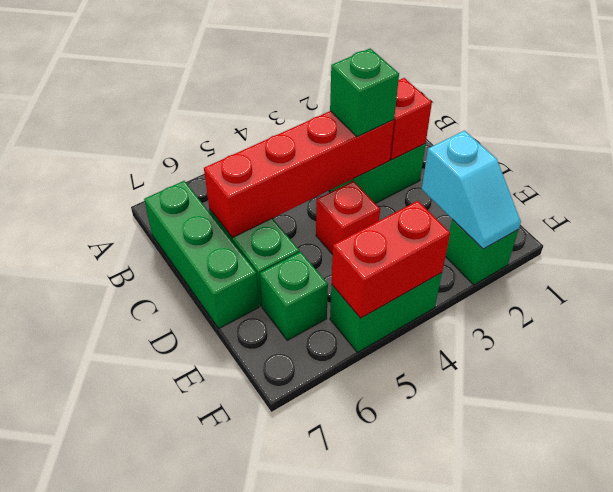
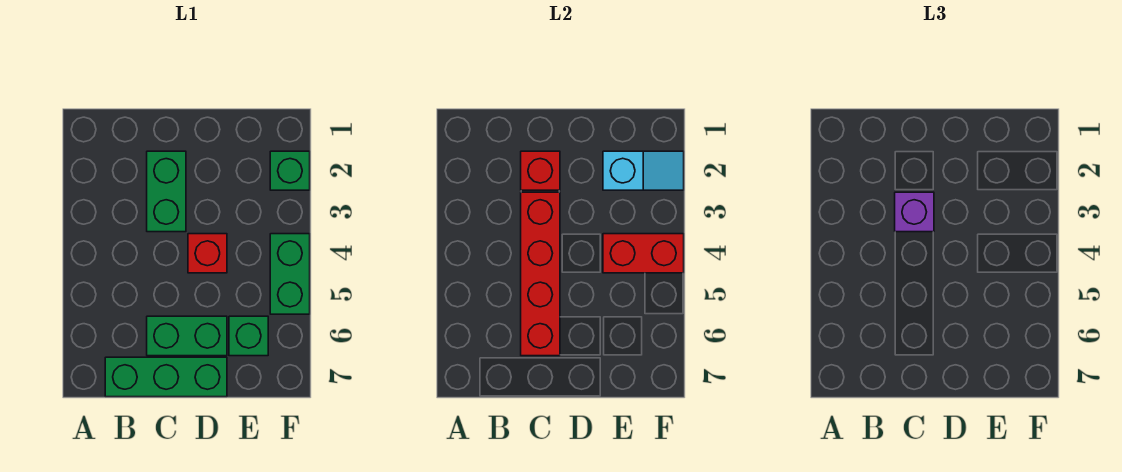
green brick C3 level 3 -> purple brick C3 level 3
red brick F4:F5 level 2 -> red brick E4:F4 level 2

